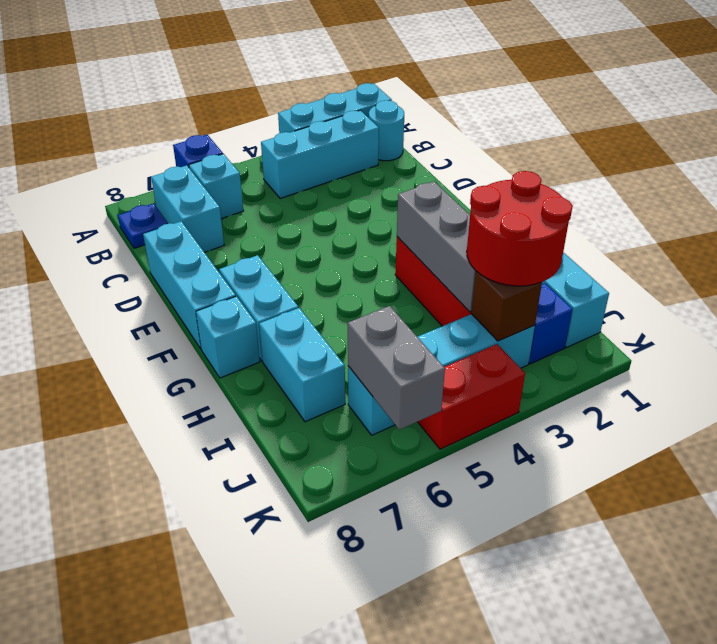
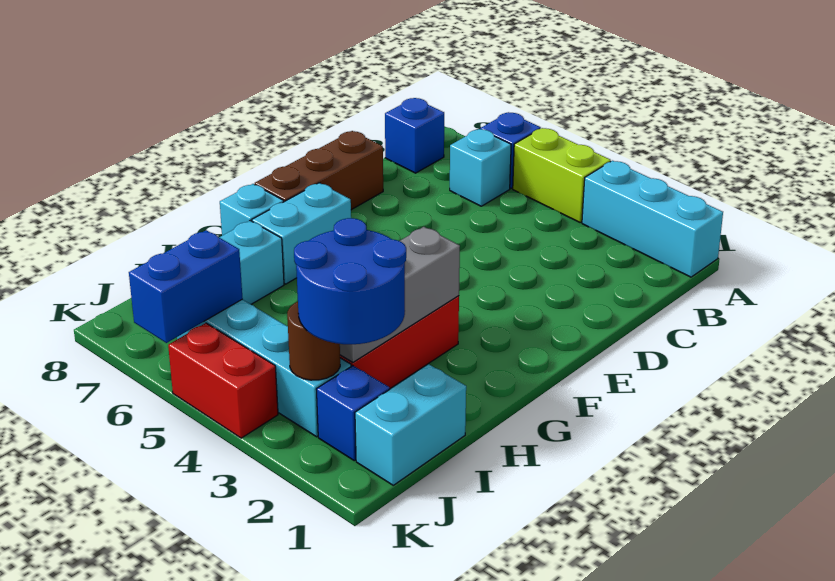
none -> lime brick A4:A5 level 1
cyan round brick B1 level 1 -> none
cyan brick B2:B4 level 1 -> none
cyan brick B7:C7 level 1 -> none
blue plate B8 level 1 -> blue brick B8 level 1
cyan brick D8:F8 level 1 -> brown brick D8:F8 level 1
red round brick I2:J3 level 3 -> blue round brick I2:J3 level 3
brown brick J3 level 2 -> brown round brick J3 level 2
grey brick J6:K6 level 2 -> blue brick J6:K6 level 2

